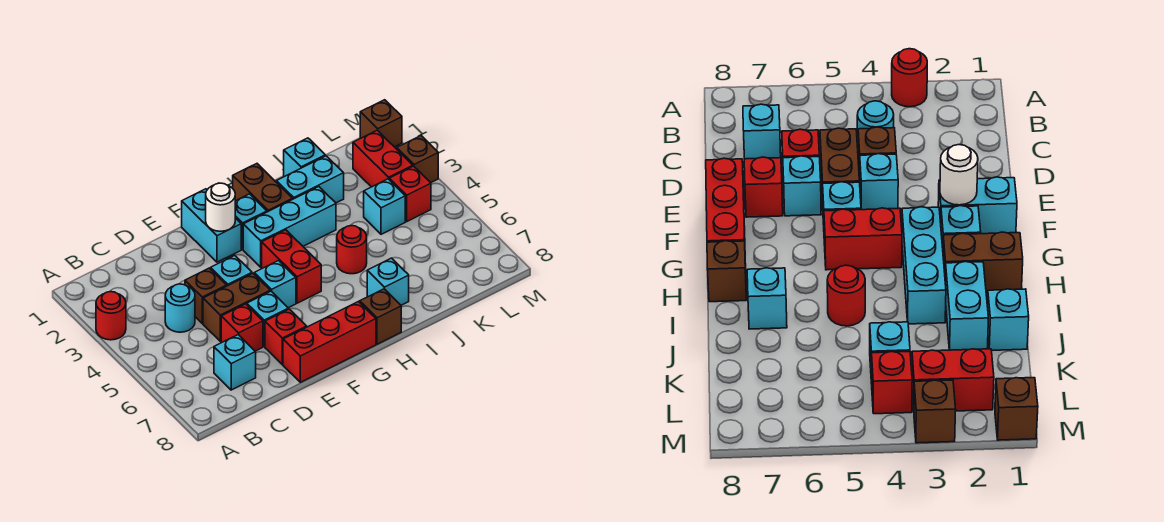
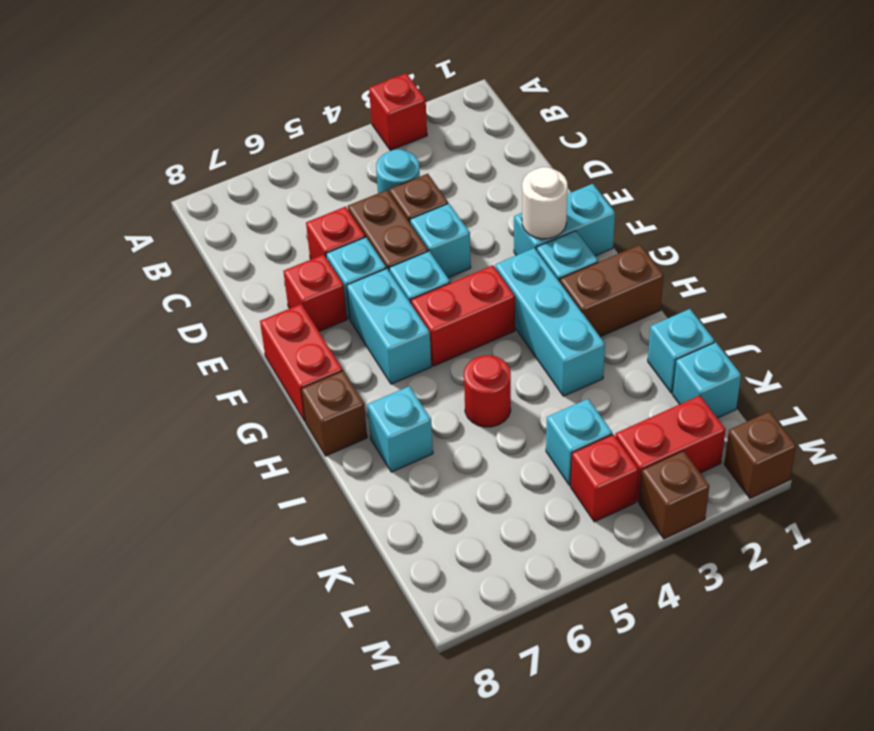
red round brick A3 level 1 -> red brick A3 level 1
cyan brick C7 level 1 -> cyan brick K1 level 1
red brick E8:G8 level 1 -> red brick F8:G8 level 1
cyan brick I2:J2 level 1 -> cyan brick F6:G6 level 1

